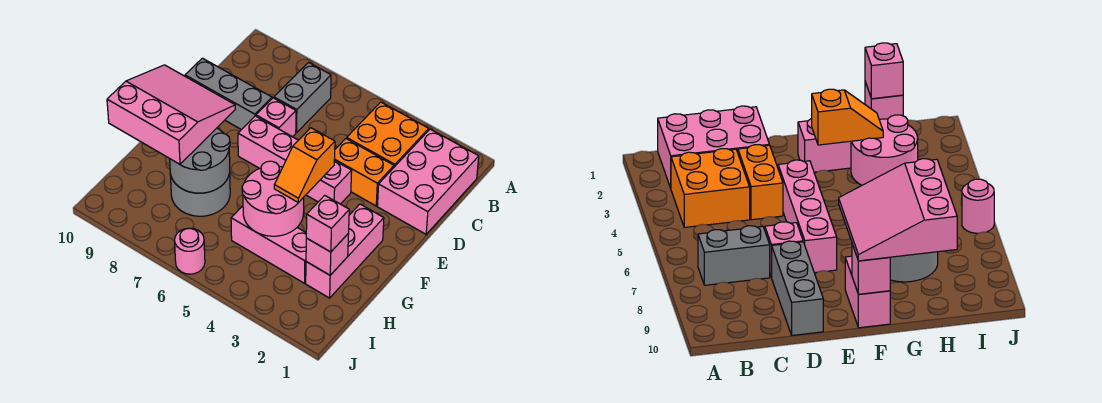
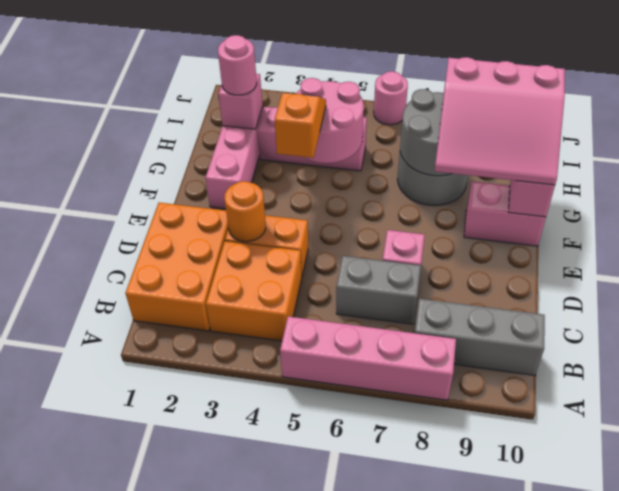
pink brick B1:D2 level 1 -> orange brick B1:D2 level 1
grey brick B7:C7 level 1 -> grey brick C6:C7 level 1
none -> orange round brick D3 level 2
grey brick D8:D10 level 1 -> grey brick B8:B10 level 1
pink brick E4:E7 level 1 -> pink brick A5:A8 level 1
pink brick H2 level 3 -> pink round brick H2 level 3

